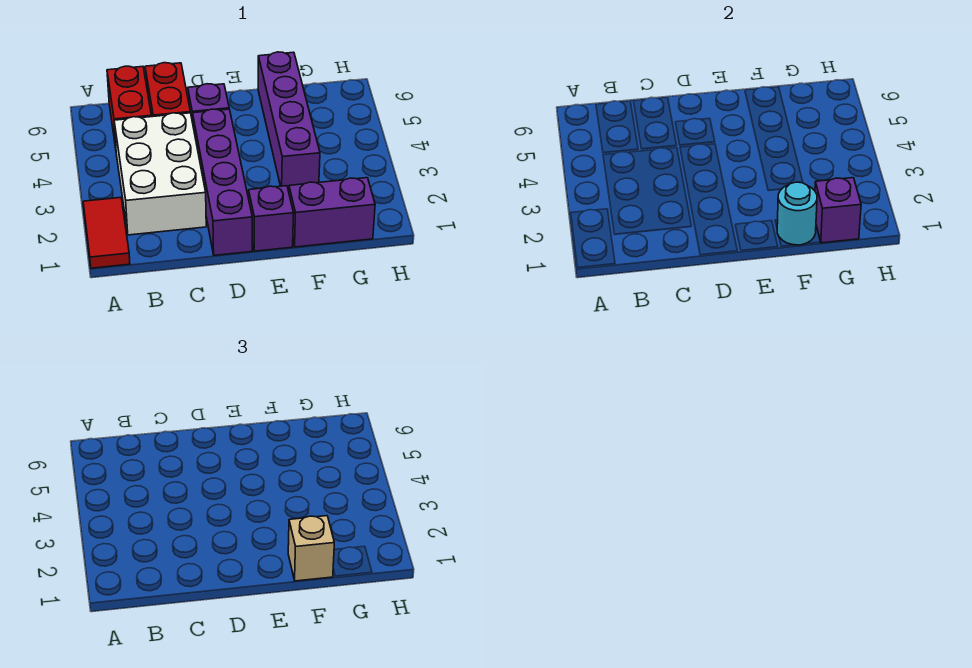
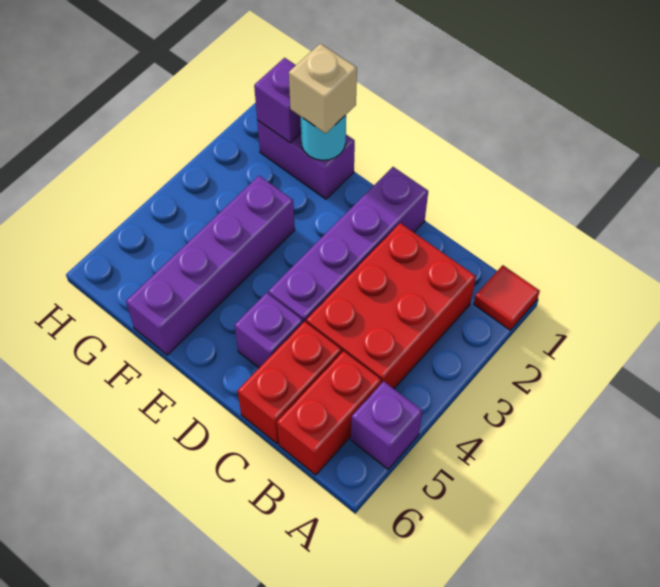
red tile A1:A2 level 1 -> red tile A1 level 1
white brick B2:C4 level 1 -> red brick B2:C4 level 1
purple brick E1 level 1 -> purple brick A5 level 1

